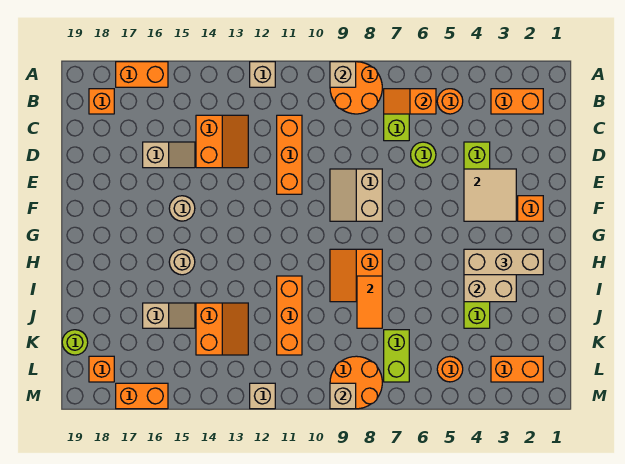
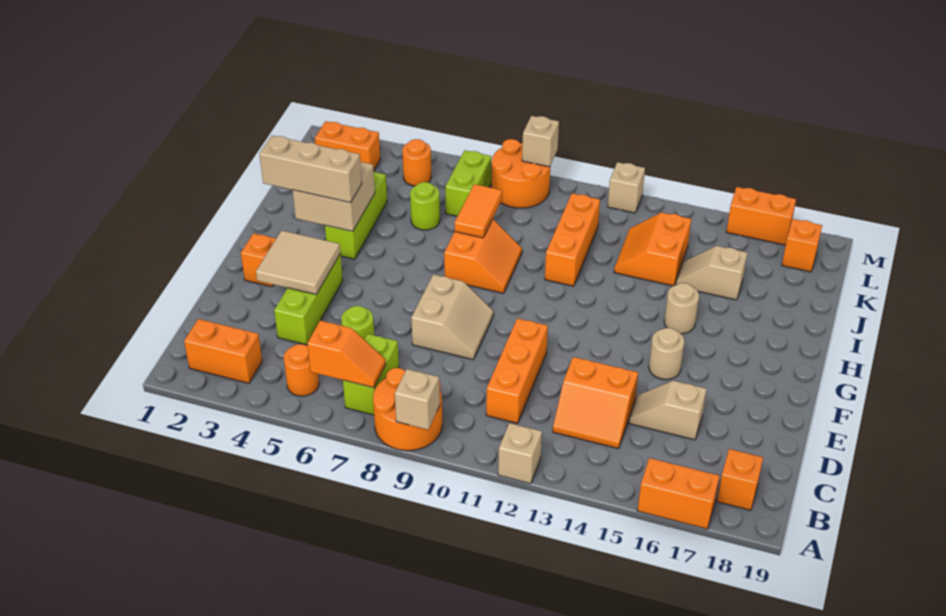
orange slope C13:D14 level 1 top 14 -> orange slope C13:D14 level 1 top D
lime round brick K19 level 1 -> lime round brick J6 level 1

